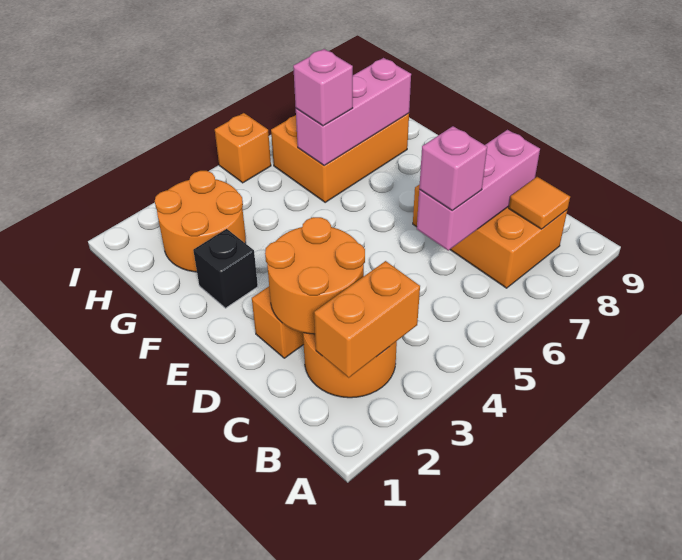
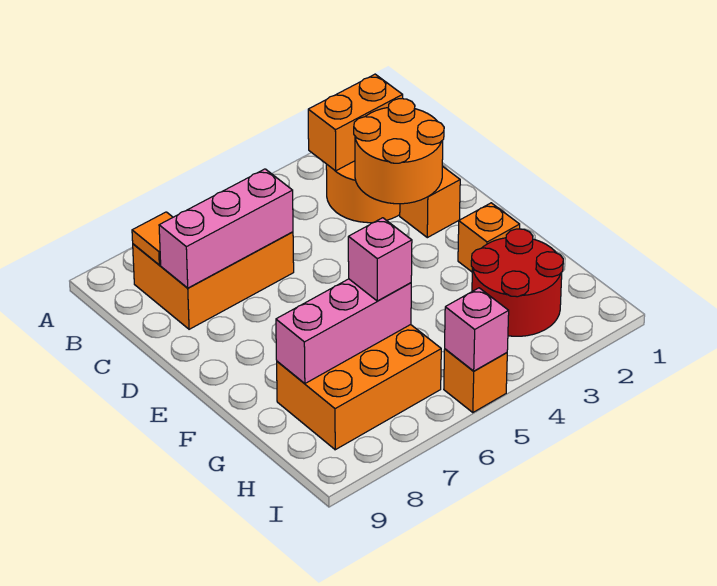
orange brick B7:D8 level 1 -> orange brick B6:C8 level 1
pink brick C6 level 3 -> pink brick I5 level 2
black brick F2 level 1 -> orange brick F2 level 1
orange round brick G2:H3 level 1 -> red round brick G2:H3 level 1

